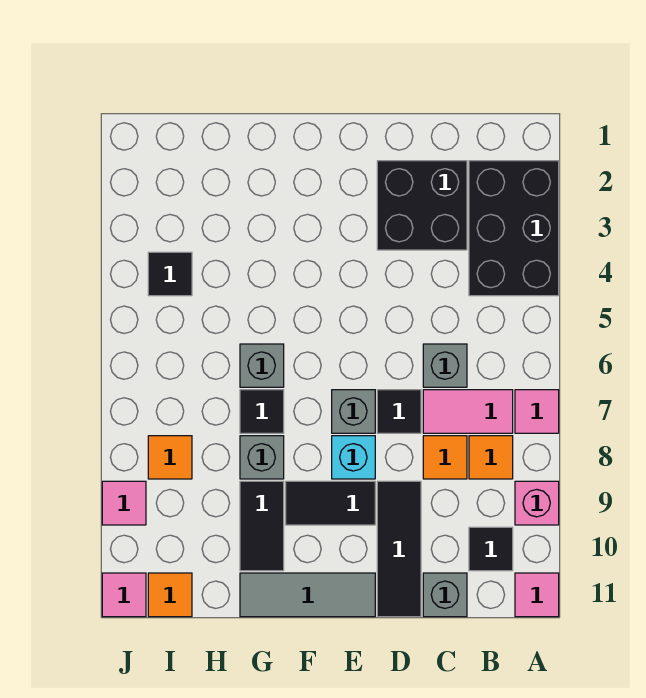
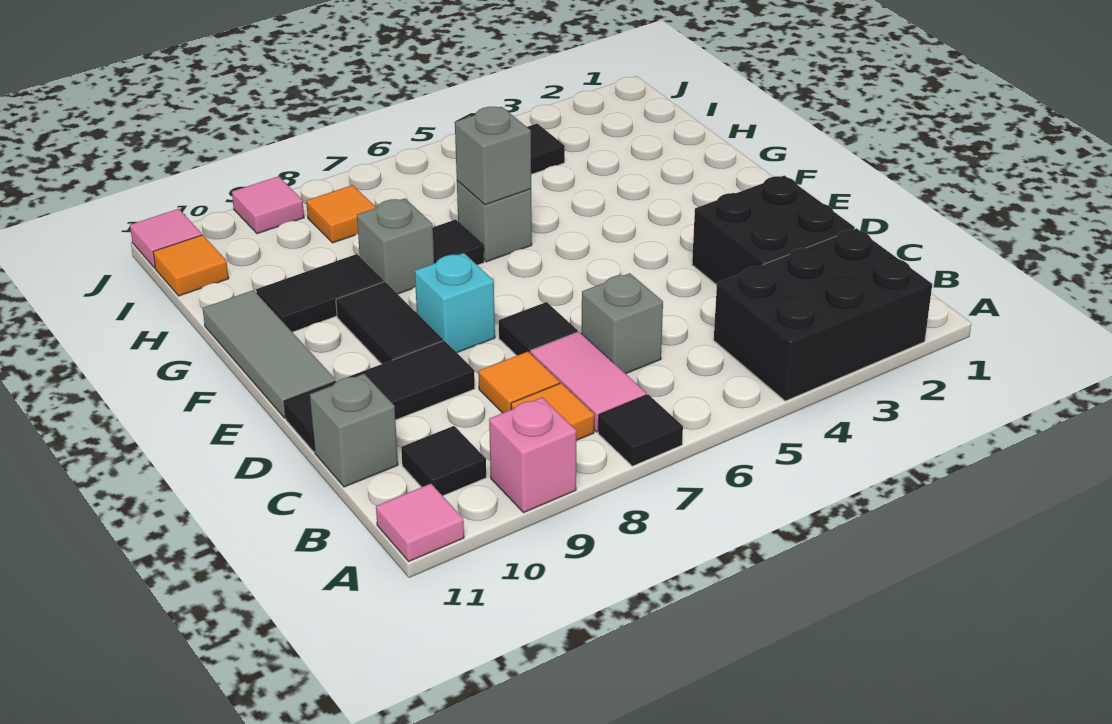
pink tile A7 level 1 -> black tile A7 level 1
grey brick E7 level 1 -> grey brick G6 level 2

